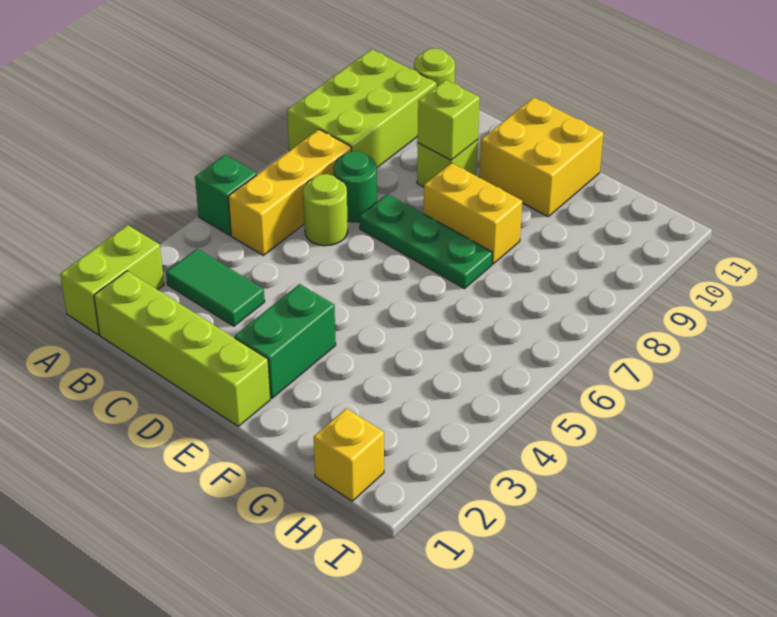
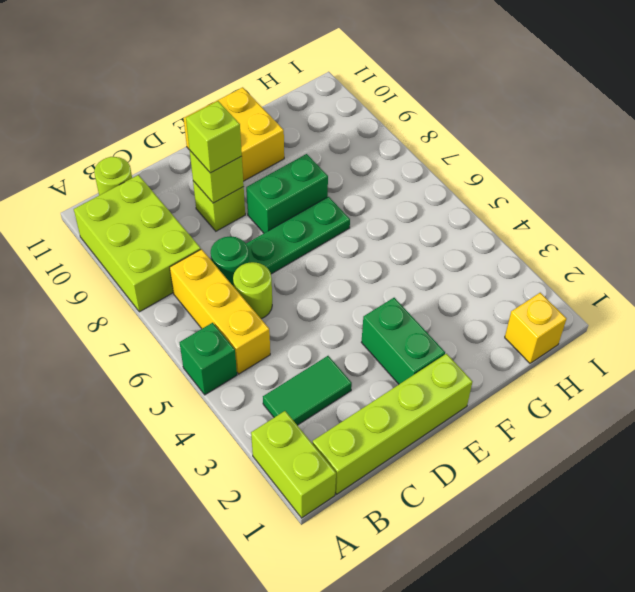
none -> lime brick D9 level 3
yellow brick E8:F8 level 1 -> green brick E8:F8 level 1

